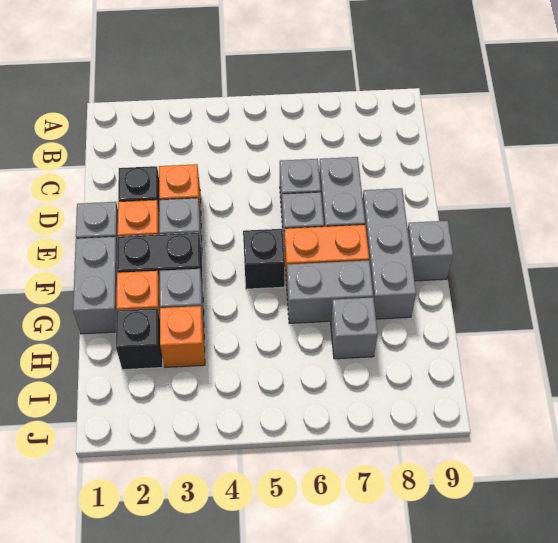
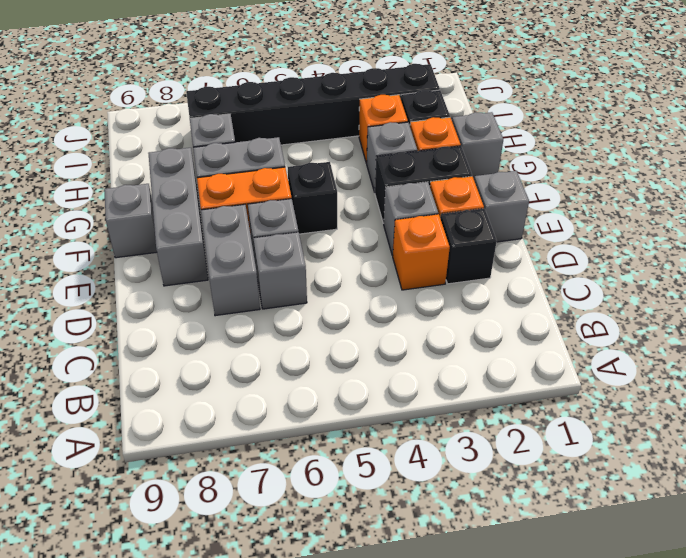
grey brick F1:G1 level 1 -> grey brick G1 level 1
none -> black brick I2:I7 level 1

